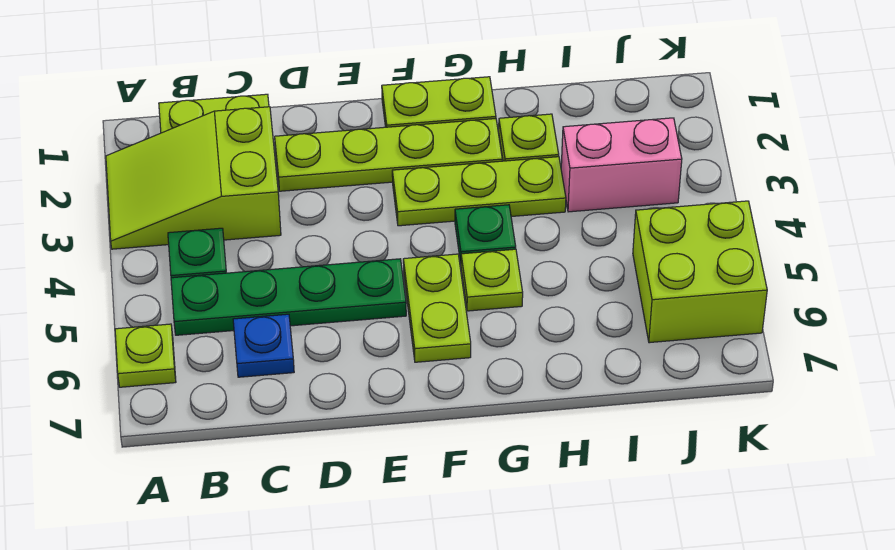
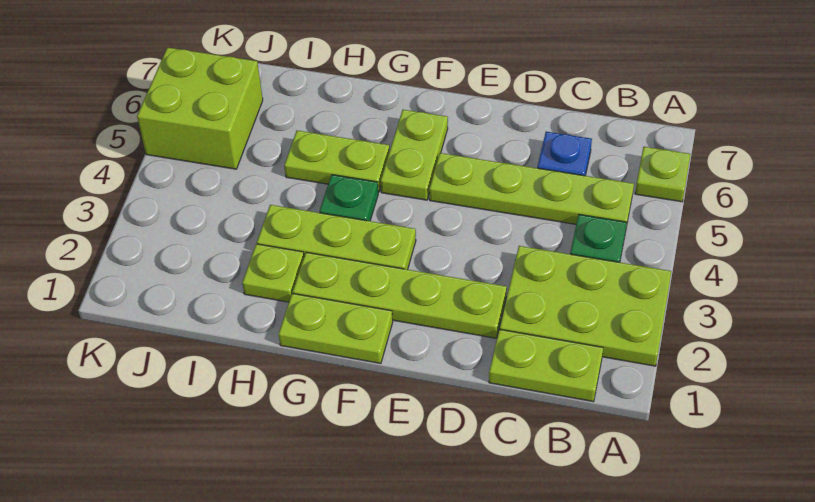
lime slope A2:C3 level 1 top C -> lime plate A2:C3 level 1
green plate B5:E5 level 1 -> lime plate B5:E5 level 1
lime plate G5 level 1 -> lime plate G5:H5 level 1
pink brick I3:J3 level 1 -> none

